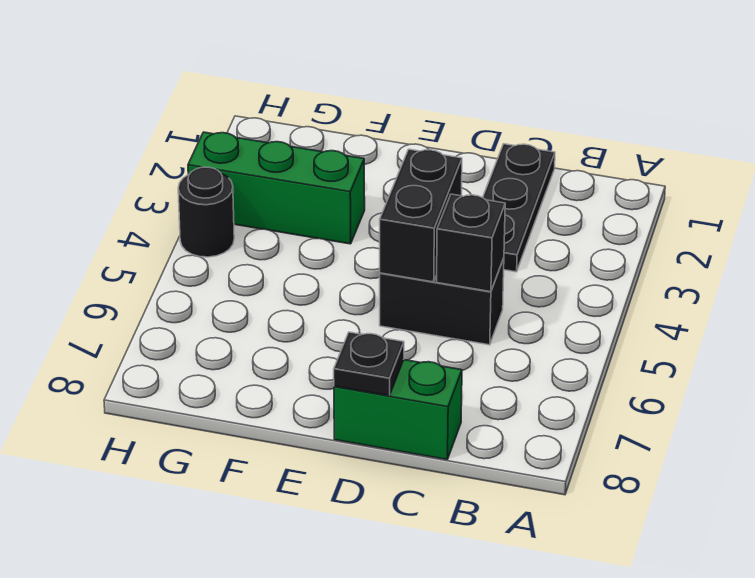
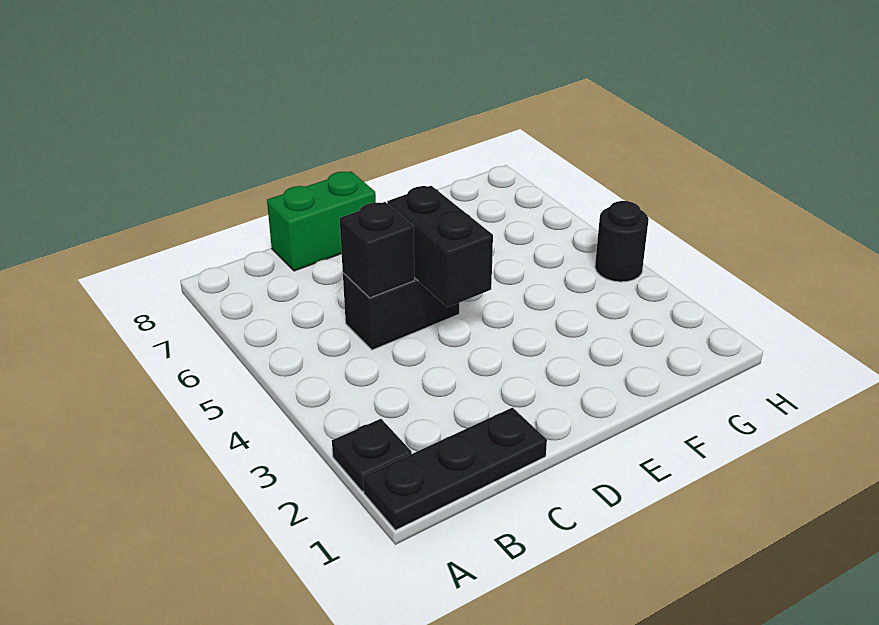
black plate C1:C3 level 1 -> black plate A1:C1 level 1
black plate D8 level 2 -> black plate A2 level 1
green brick F3:H3 level 1 -> none

